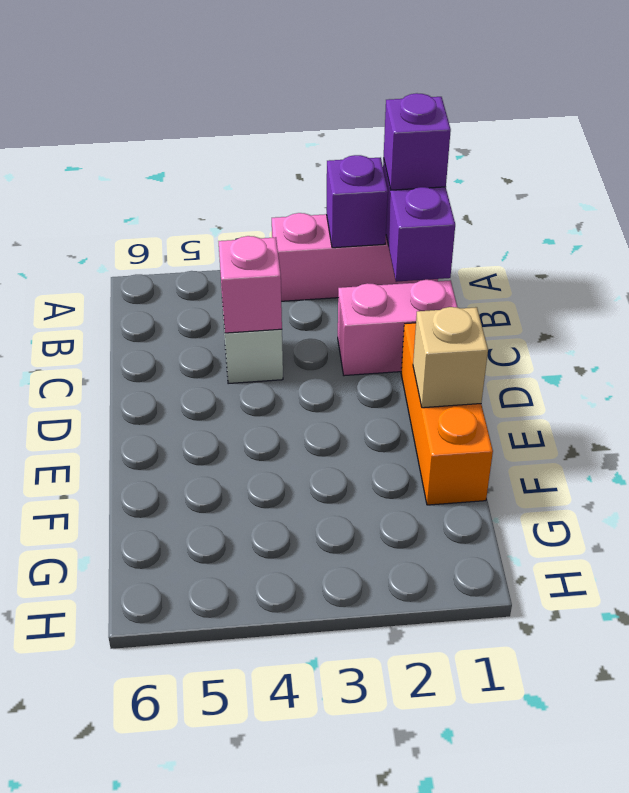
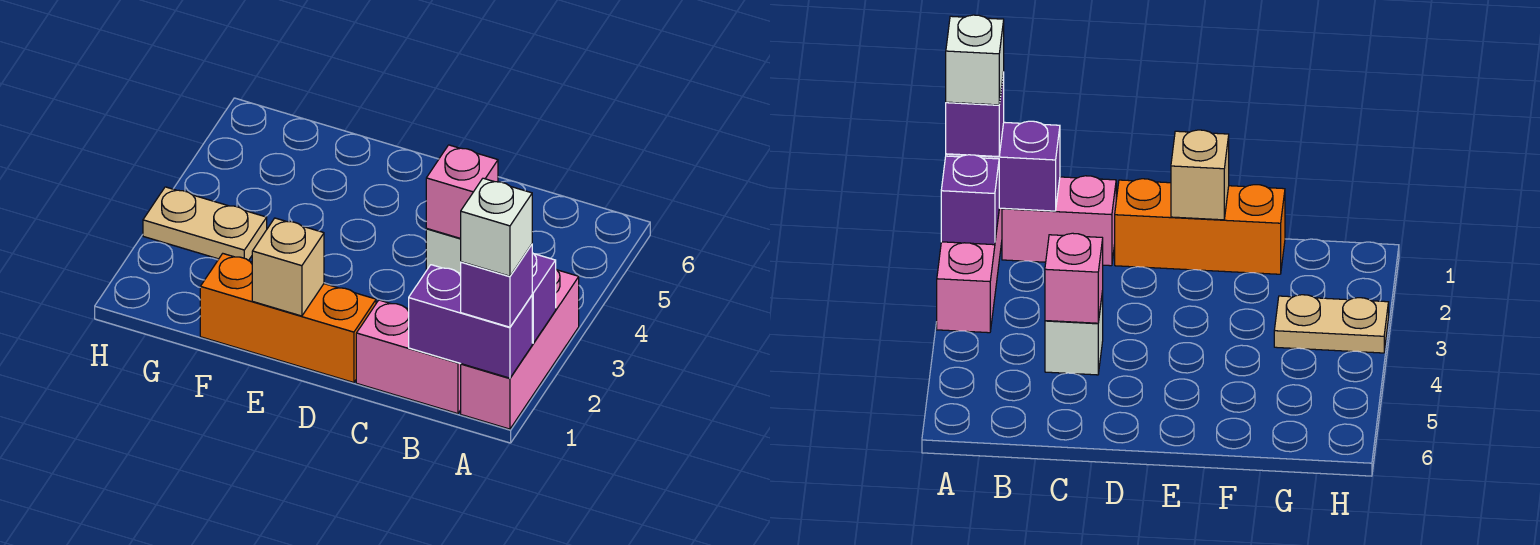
none -> white brick A1 level 4
pink brick C1:C2 level 1 -> pink brick B1:C1 level 1
none -> tan plate G3:H3 level 1

